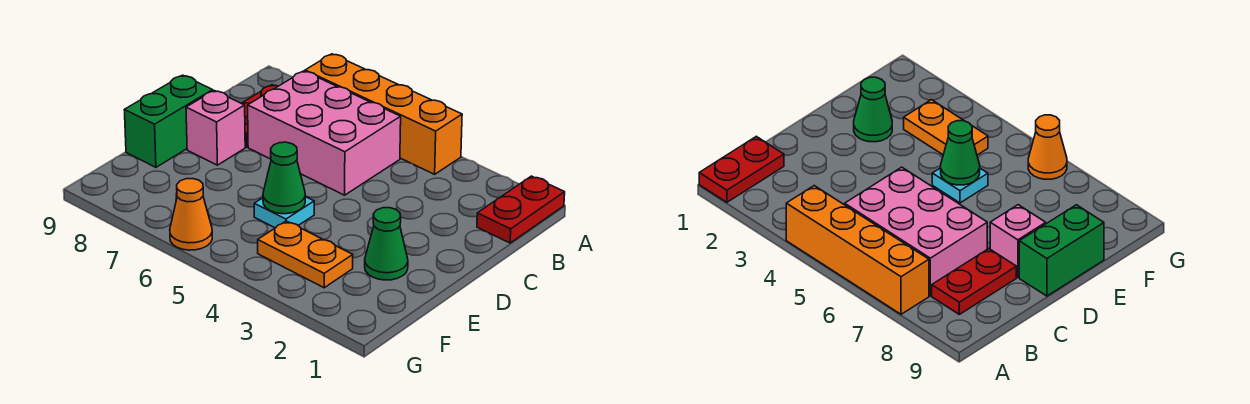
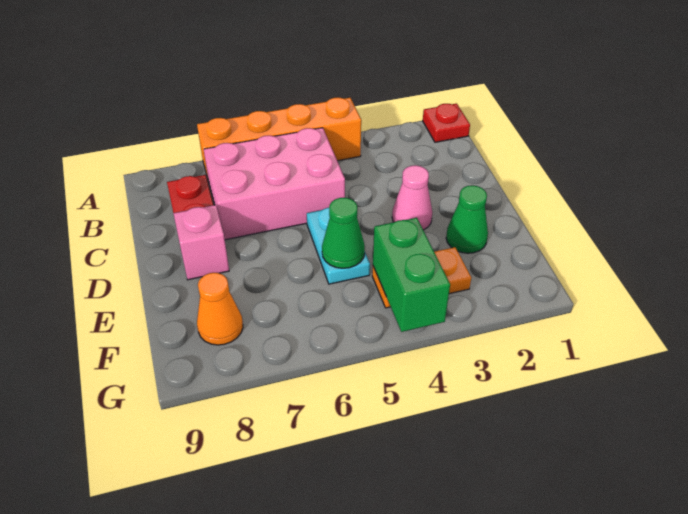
red plate A1:B1 level 1 -> red plate A1 level 1
none -> pink cone D3 level 1
green brick D9:E9 level 1 -> green brick F4:G4 level 2
cyan plate E5 level 1 -> cyan plate D5:E5 level 1
orange cone G6 level 1 -> orange cone F8 level 1

